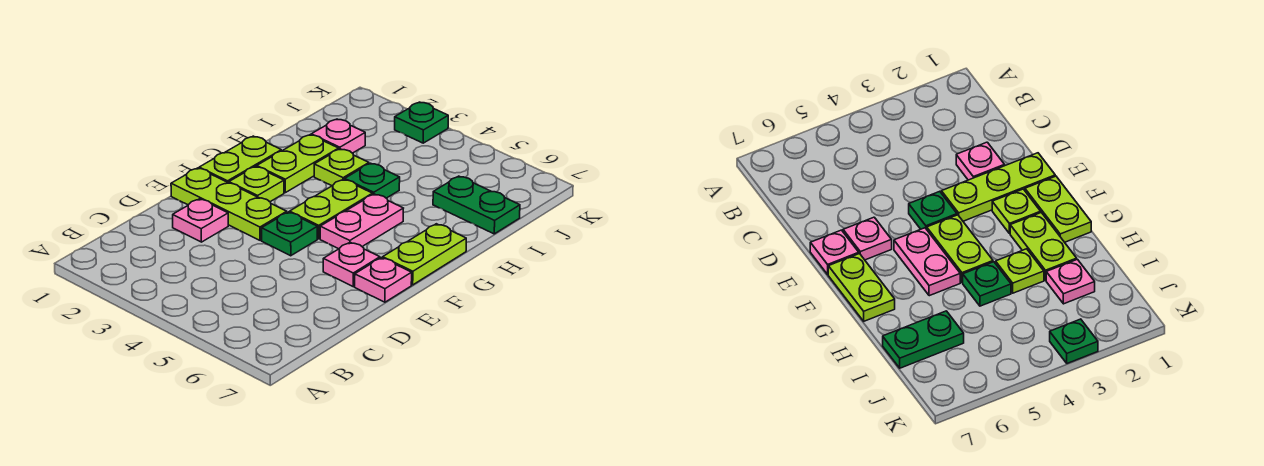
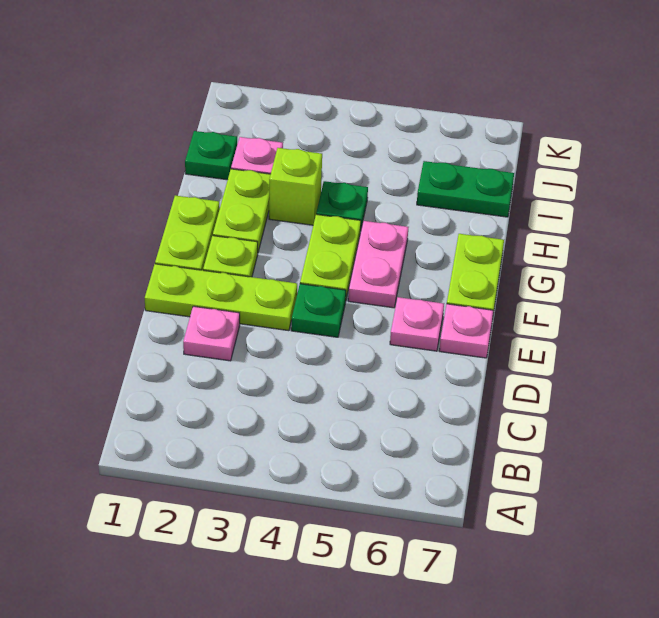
lime plate H3 level 1 -> lime brick H3 level 1
green plate K3 level 1 -> green plate I1 level 1

